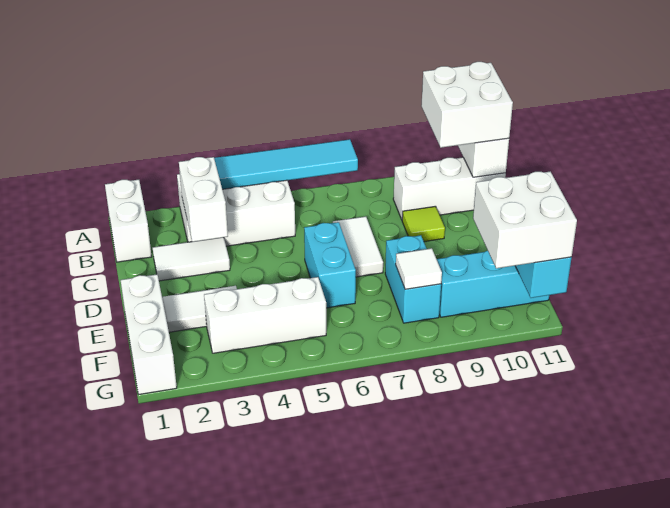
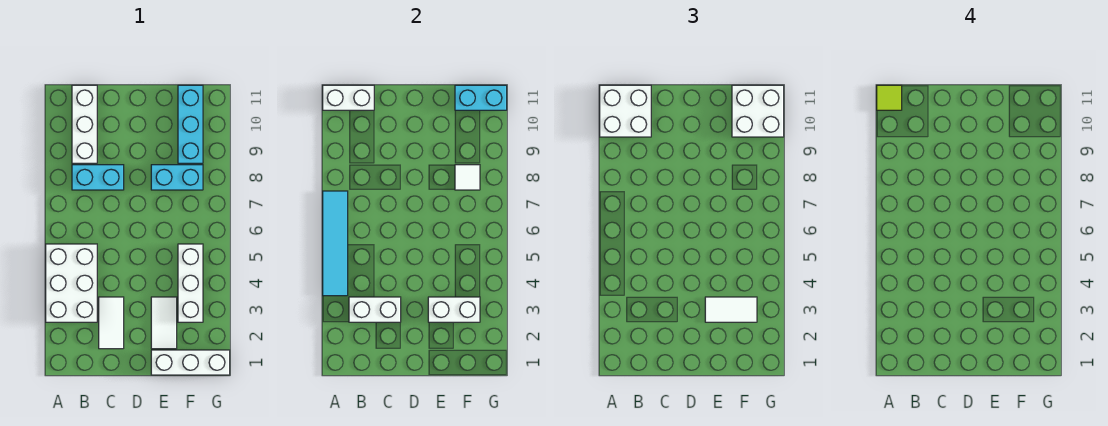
white brick A1:B1 level 1 -> white brick E3:F3 level 2
white tile C7:D7 level 1 -> white tile E3:F3 level 3
lime tile C9 level 1 -> lime tile A11 level 4
cyan brick D6:E6 level 1 -> cyan brick B8:C8 level 1

